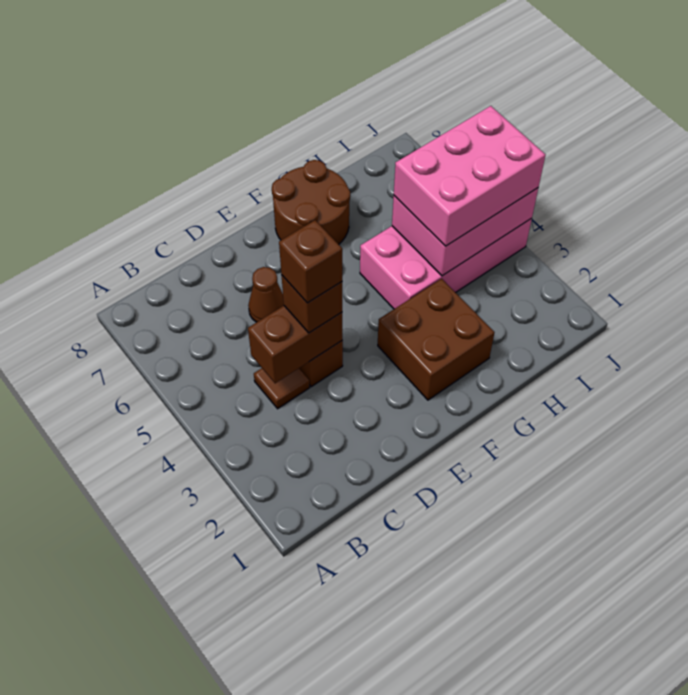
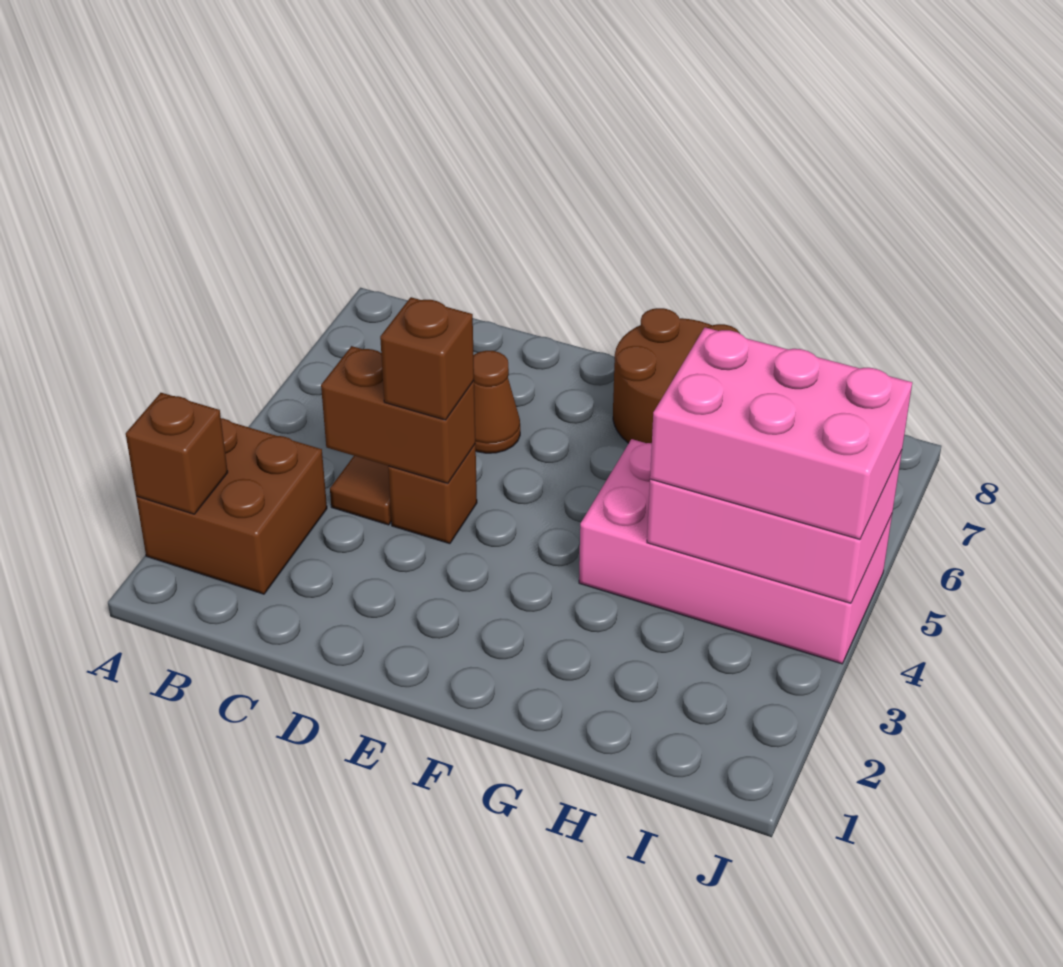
brown brick D4 level 4 -> brown brick A2 level 2
brown brick F2:G3 level 1 -> brown brick A2:B3 level 1

